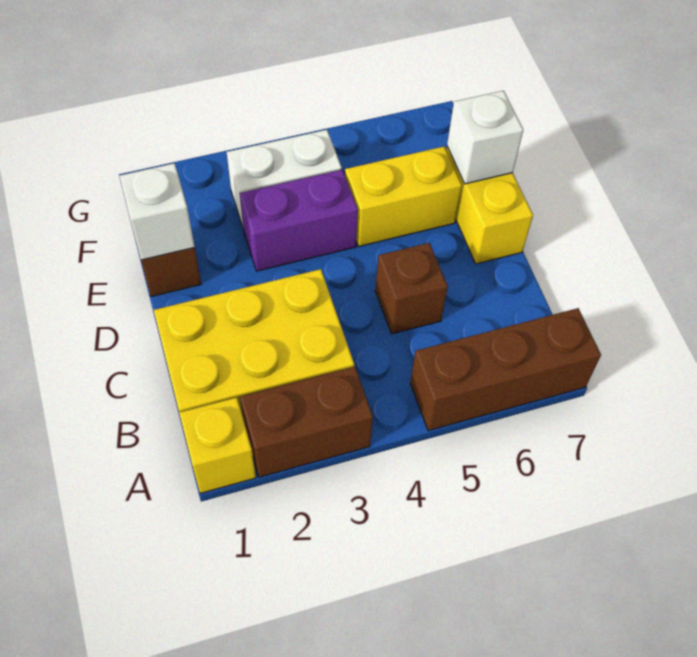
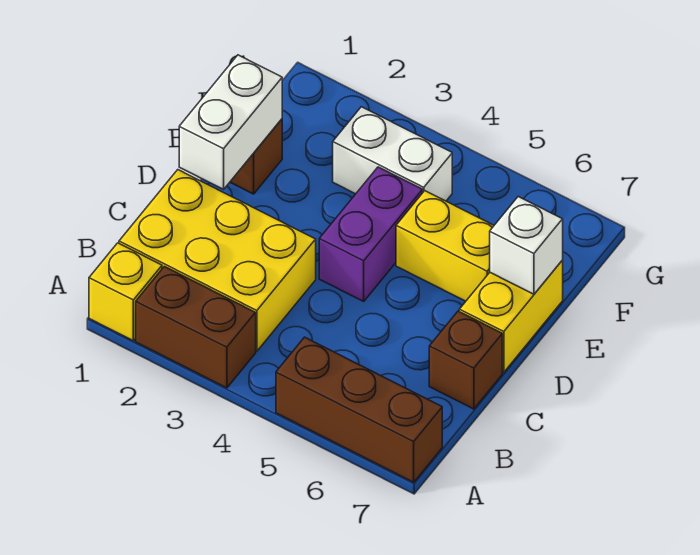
brown brick C5 level 1 -> brown brick C7 level 1
white brick E1 level 2 -> white brick D1:E1 level 2
purple brick E3:E4 level 1 -> purple brick D4:E4 level 1

